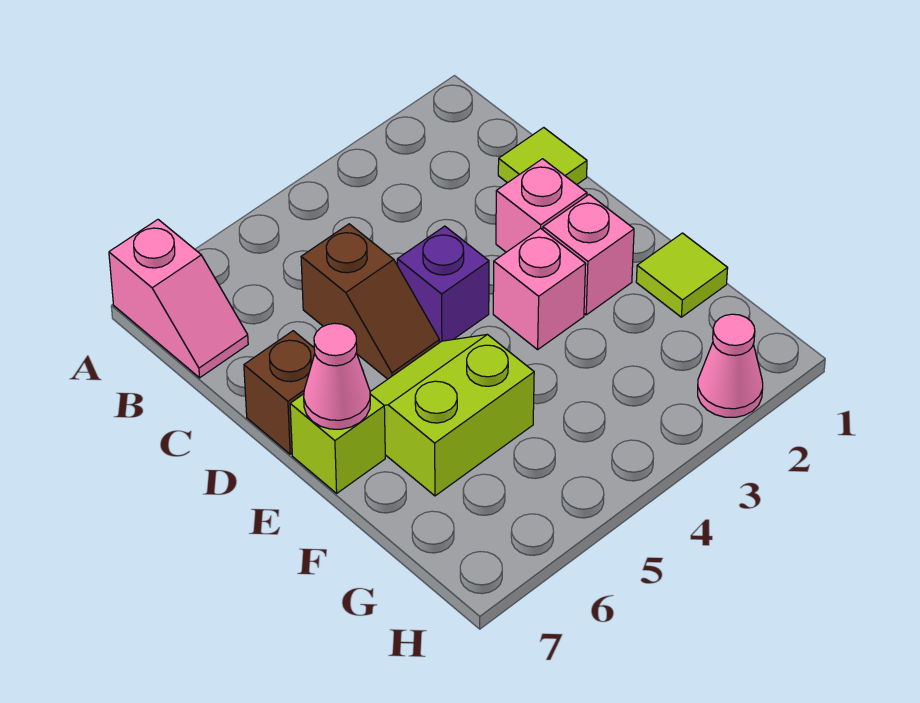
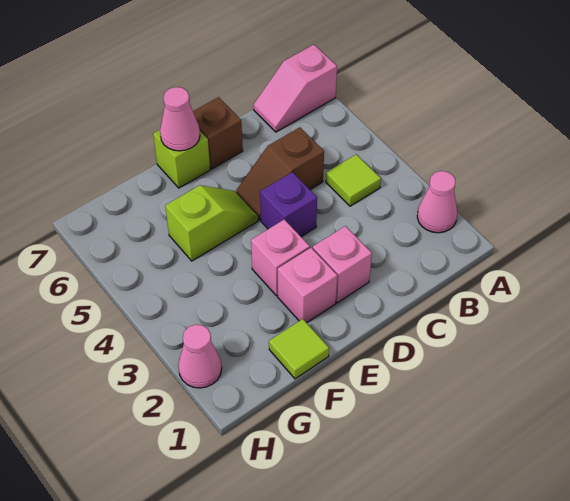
none -> pink cone A2 level 1
lime tile C1 level 1 -> lime tile B4 level 1
lime slope E5:F6 level 1 top F -> lime slope E5:F5 level 1 top F

